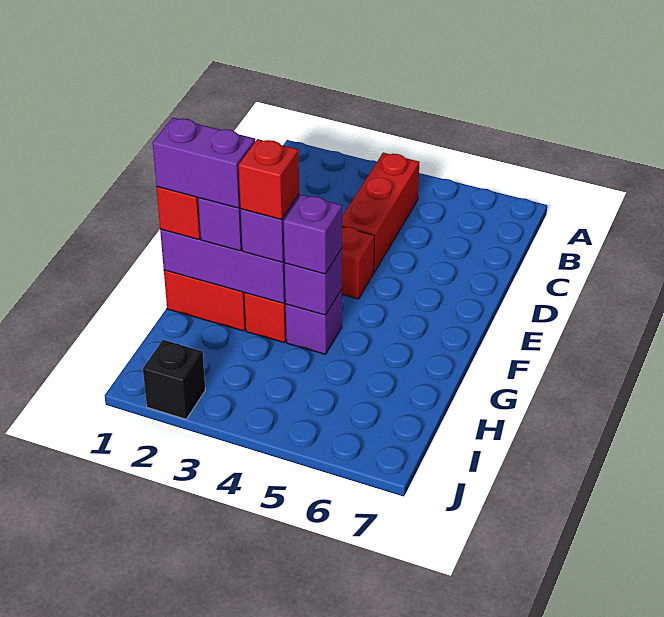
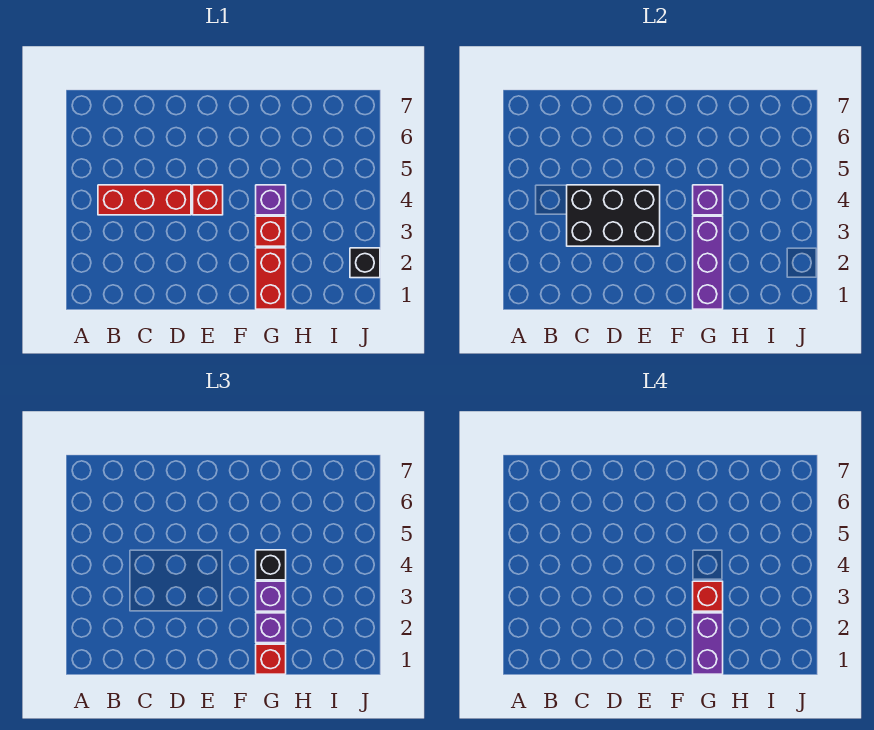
none -> black brick C3:E4 level 2
purple brick G4 level 3 -> black brick G4 level 3

